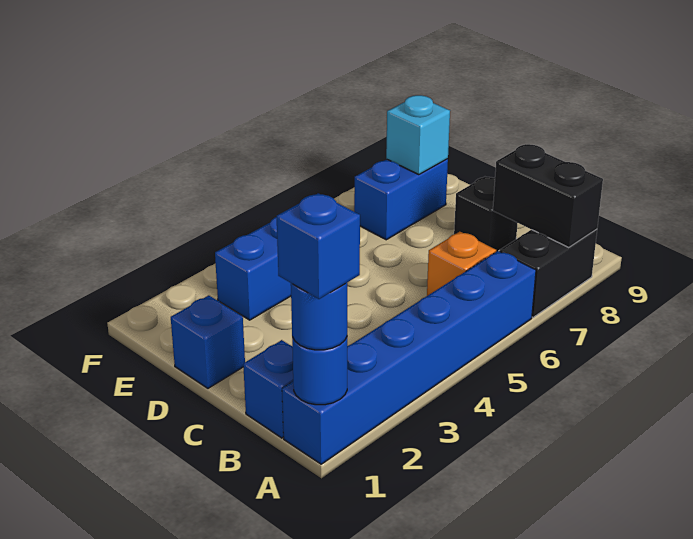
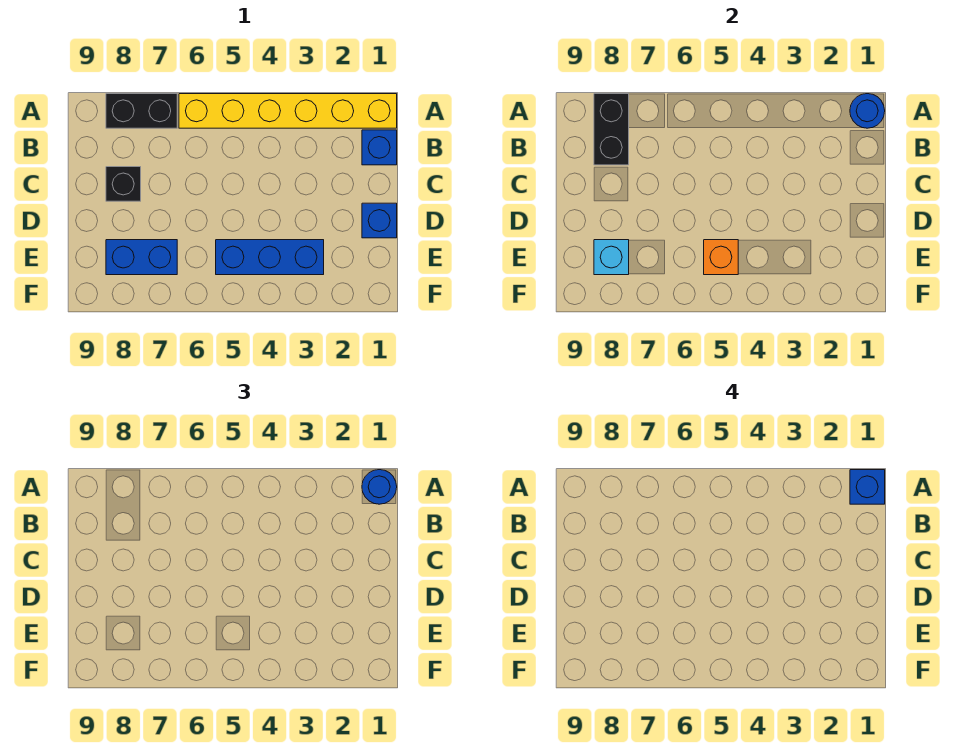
blue brick A1:A6 level 1 -> yellow brick A1:A6 level 1
orange brick B6 level 1 -> orange brick E5 level 2

